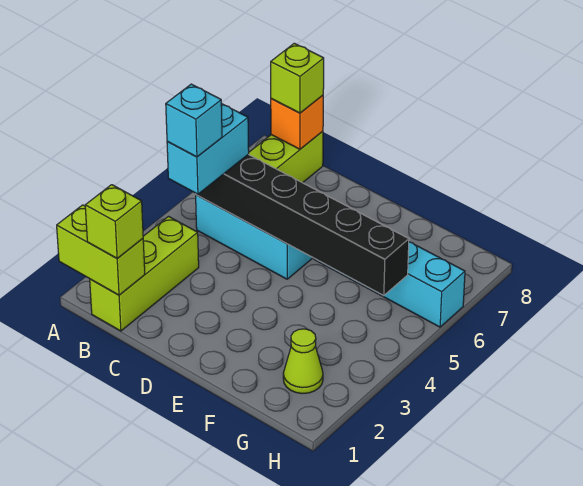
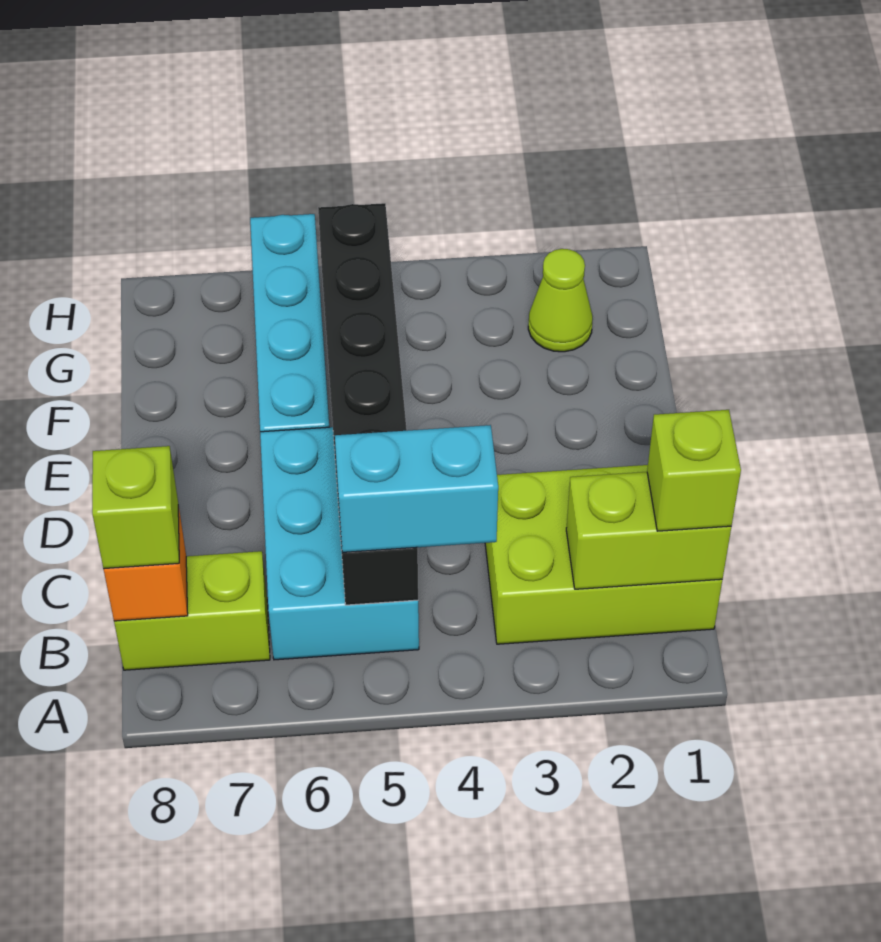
lime brick A1:B1 level 2 -> lime brick B1:B2 level 2
lime brick B1:B3 level 1 -> lime brick B1:C3 level 1
cyan brick B4 level 4 -> none

